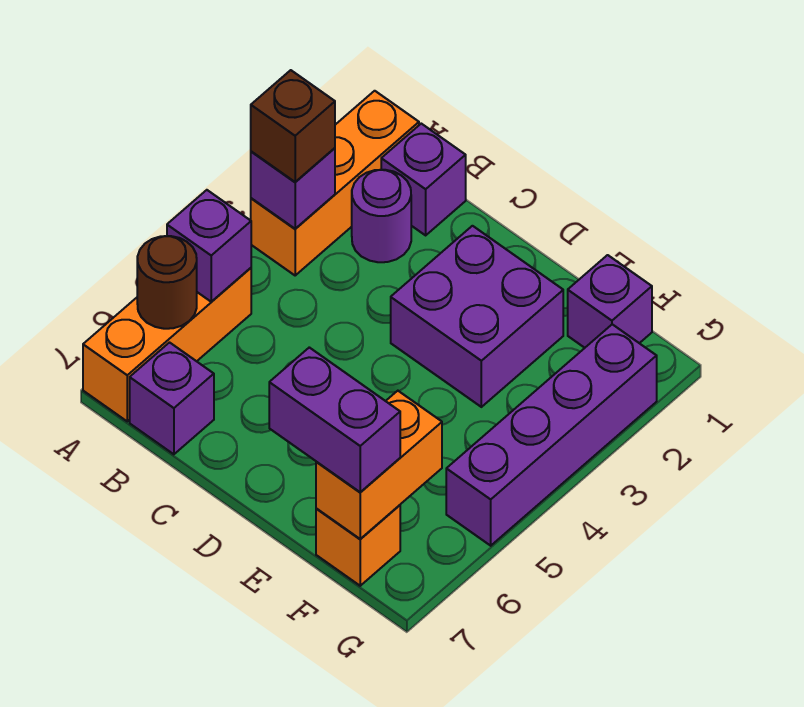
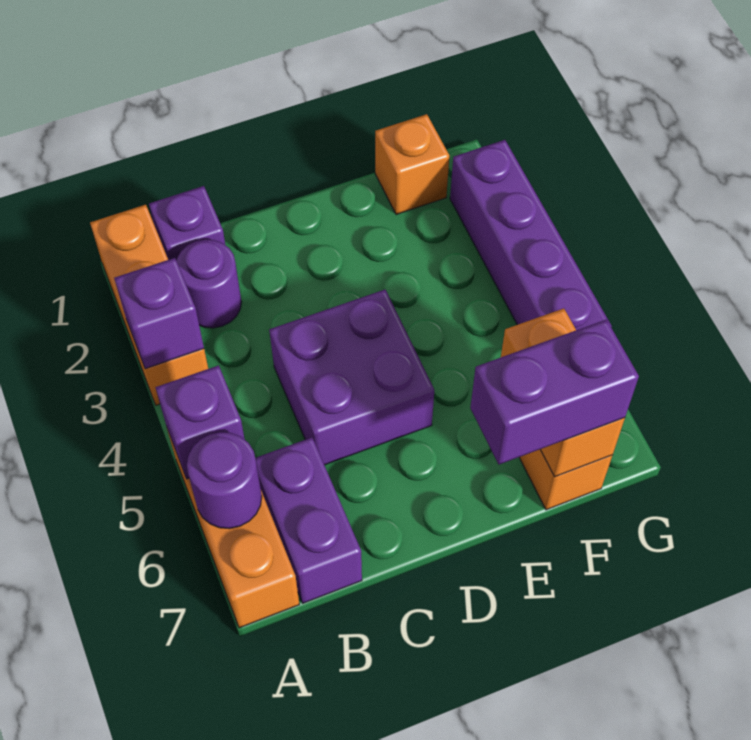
brown brick A3 level 3 -> none
brown round brick A6 level 2 -> purple round brick A6 level 2
purple brick B7 level 1 -> purple brick B6:B7 level 1
purple brick D2:E3 level 1 -> purple brick C4:D5 level 1
purple brick F1 level 1 -> orange brick F1 level 1

